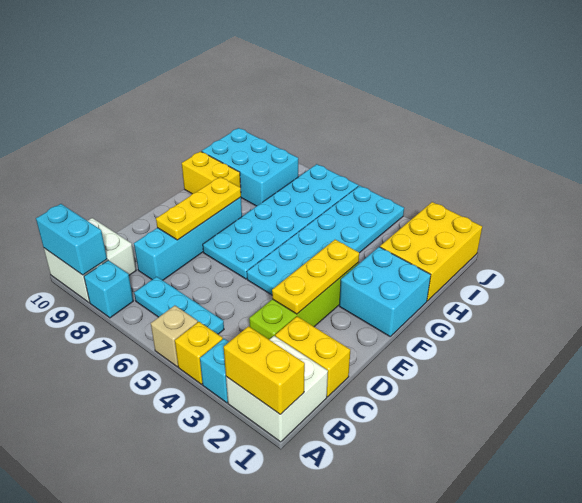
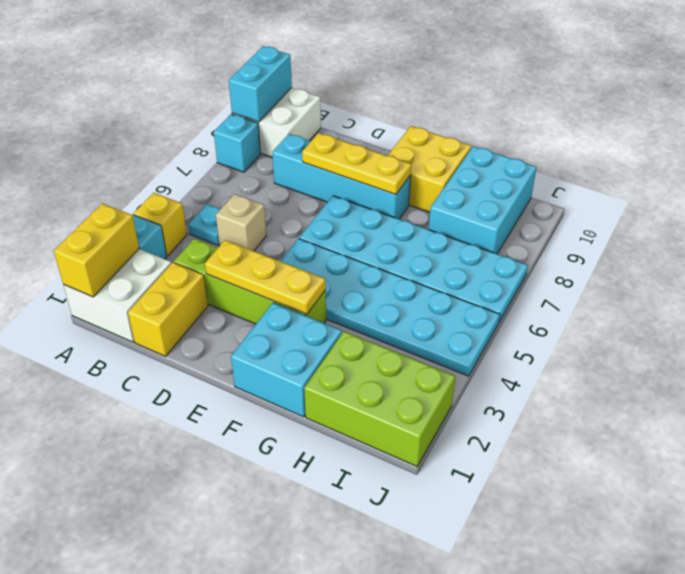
tan brick A5 level 1 -> tan brick C5 level 1
cyan plate B5:B7 level 1 -> cyan plate B5 level 1
yellow brick G9:G10 level 1 -> yellow brick F9:G10 level 1
yellow brick H1:J2 level 1 -> lime brick H1:J2 level 1

